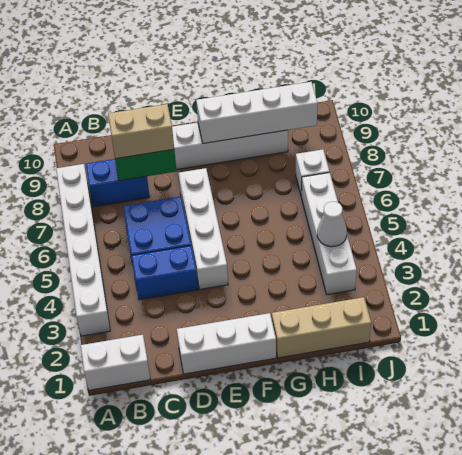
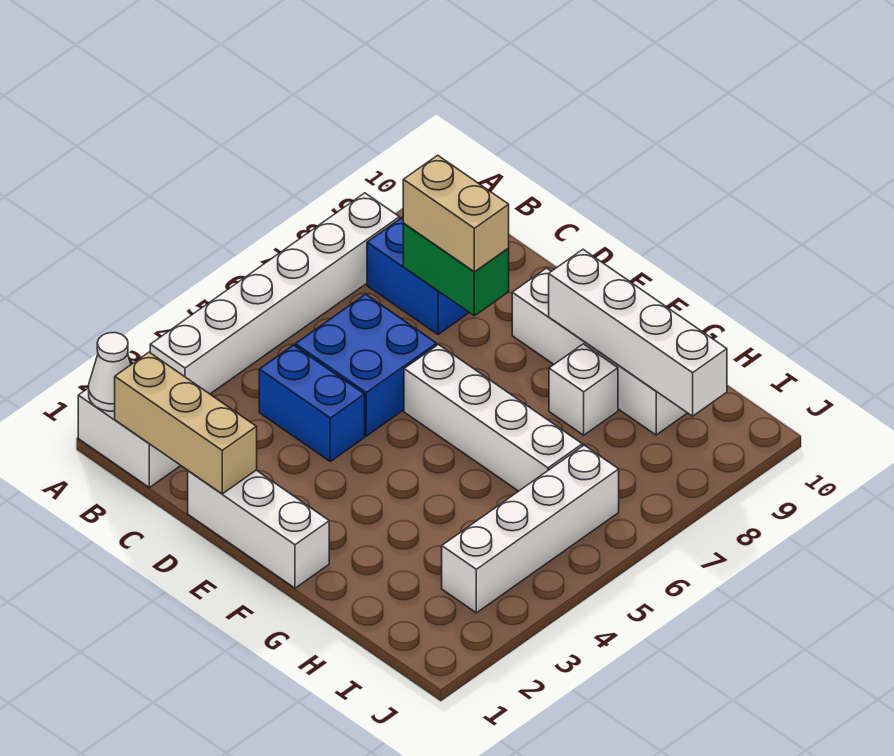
white brick E4:E7 level 1 -> white brick E6:H6 level 1
tan brick G1:I1 level 1 -> tan brick B1:D1 level 2
white cone I4 level 2 -> white cone A1 level 2
white brick I7 level 1 -> white brick G8 level 1

